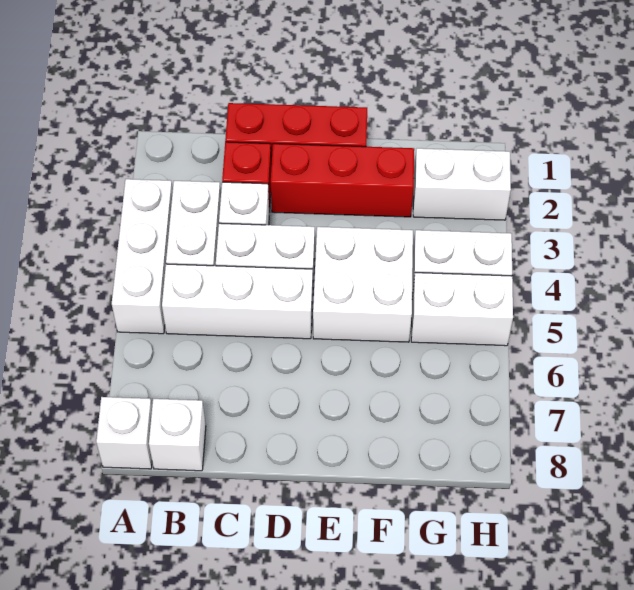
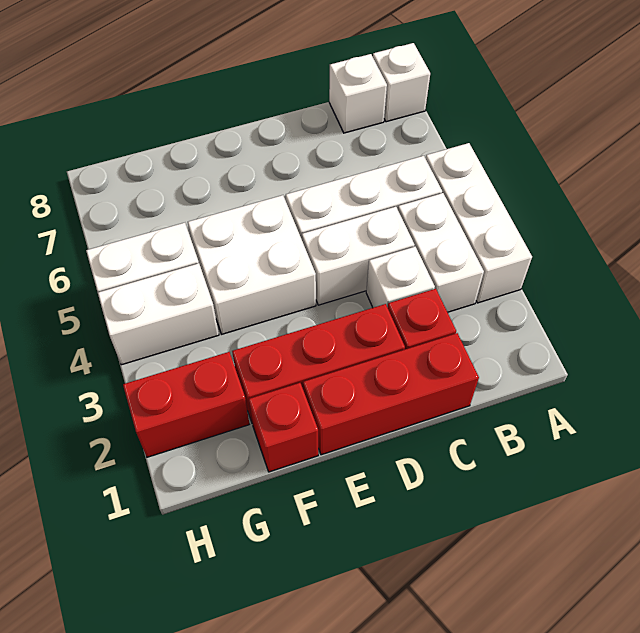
none -> red brick F1 level 1
white brick G2:H2 level 1 -> red brick G2:H2 level 1

